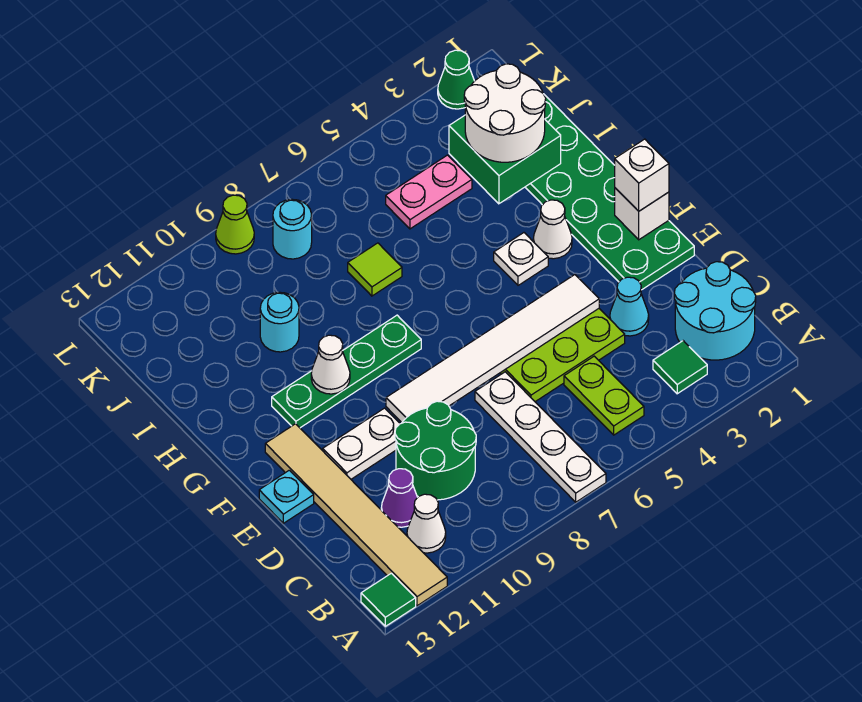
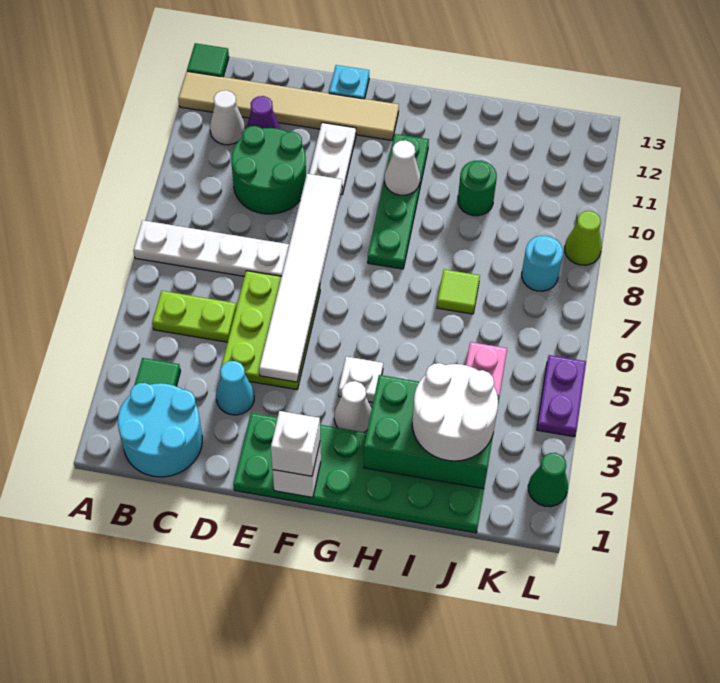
green brick I2:J3 level 2 -> green brick H2:J3 level 2
cyan round brick I10 level 1 -> green round brick I10 level 1
none -> purple plate L4:L5 level 1

